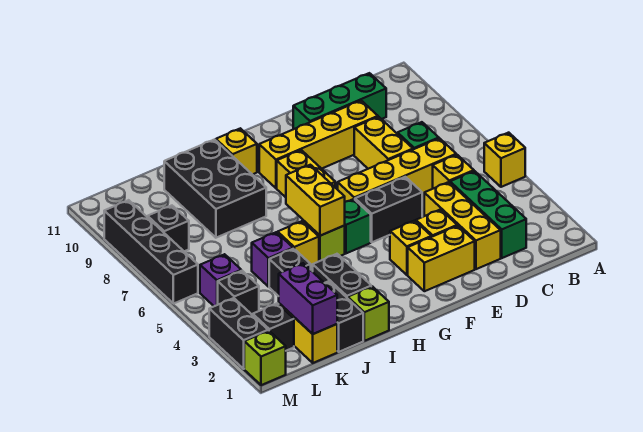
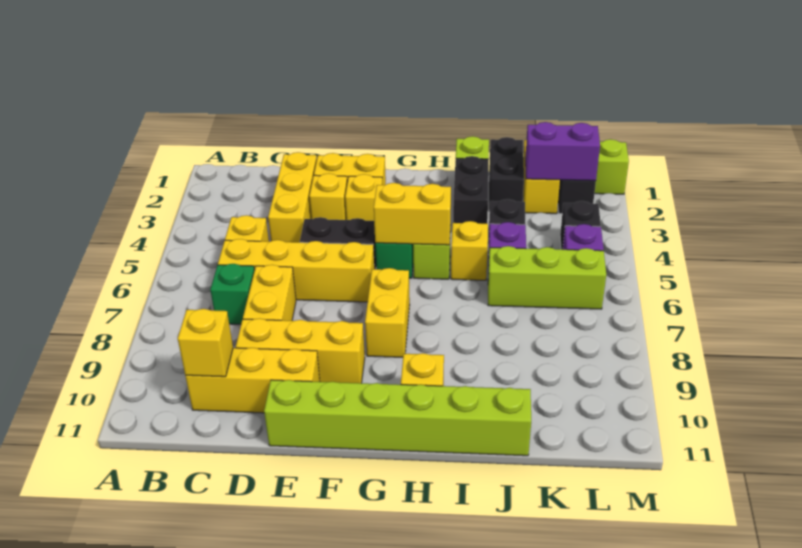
yellow brick A5 level 1 -> yellow brick C10 level 2
green brick C2:C4 level 1 -> none
green brick C10:E10 level 1 -> yellow brick C10:E10 level 1
yellow brick D9:G9 level 1 -> yellow brick D9:F9 level 1
none -> lime brick E11:J11 level 1
yellow brick H5:H6 level 2 -> yellow brick G5:H5 level 2
black brick I8:J10 level 1 -> none
none -> lime brick J6:L6 level 1
purple brick K1:K2 level 2 -> purple brick K2:L2 level 2
black brick L8 level 1 -> none
black brick M2:M3 level 1 -> none
black brick M6:M9 level 1 -> none

